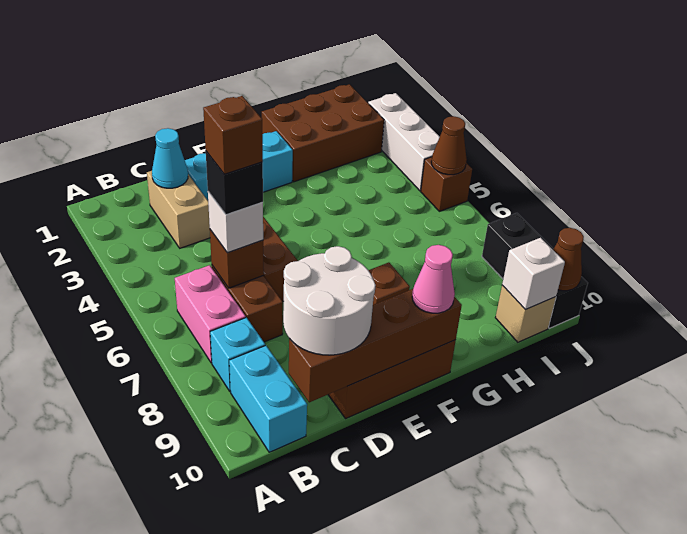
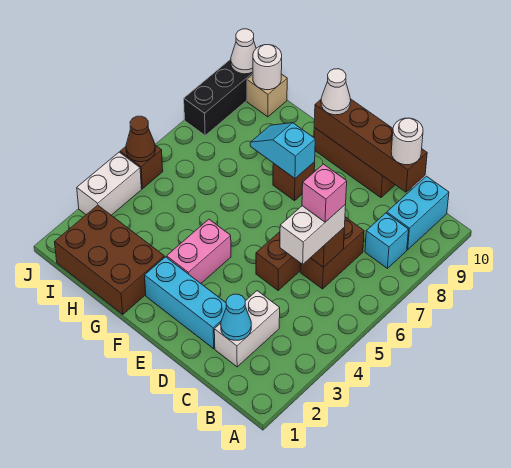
pink brick B6:B7 level 1 -> pink brick F3:F4 level 1
tan brick C2:C3 level 1 -> white brick C2:C3 level 1
white brick C6 level 3 -> white brick C5:C6 level 3
black brick C6 level 4 -> pink brick C6 level 4
brown brick C6 level 5 -> none
white round brick C9:D10 level 3 -> white round brick C10 level 3
none -> cyan slope F8:G8 level 2 top F
pink cone F10 level 3 -> white cone F10 level 3
white brick I10 level 2 -> white round brick I10 level 2
white brick J2:J4 level 1 -> white brick J3:J4 level 1
brown cone J10 level 2 -> white cone J10 level 2

